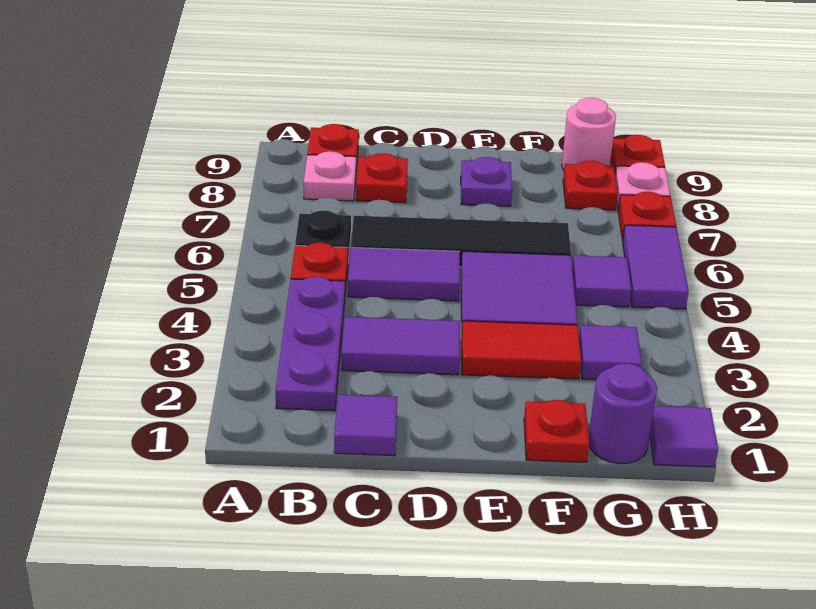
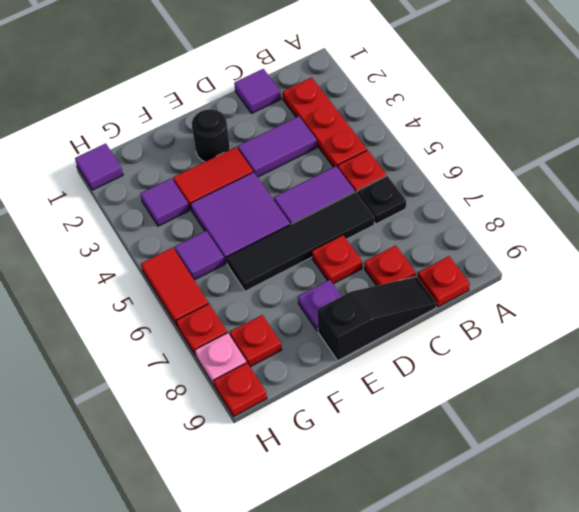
purple plate B2:B4 level 1 -> red plate B2:B4 level 1
pink plate B8 level 1 -> none
none -> black slope C9:E9 level 1 top E
none -> black round brick E2 level 1
red plate F1 level 1 -> red plate D7 level 1
purple round brick G1 level 1 -> none
pink round brick G9 level 1 -> none
purple tile H5:H6 level 1 -> red tile H5:H6 level 1

